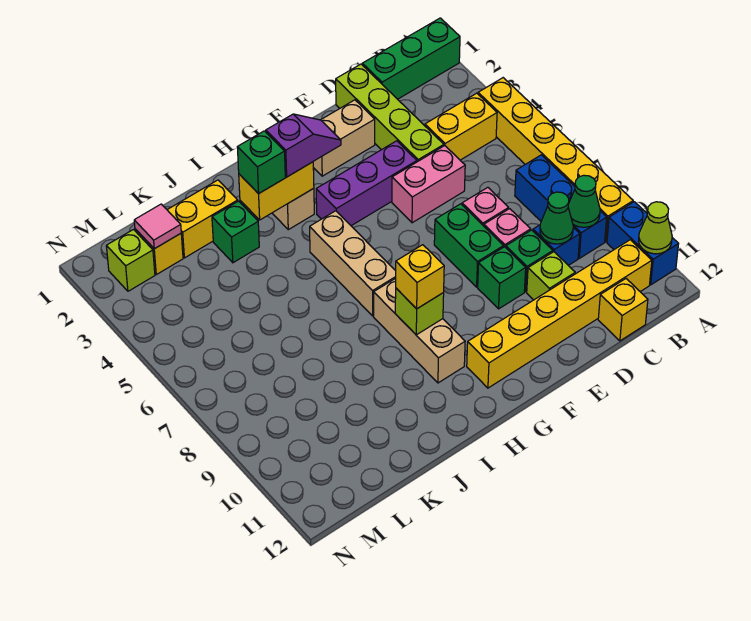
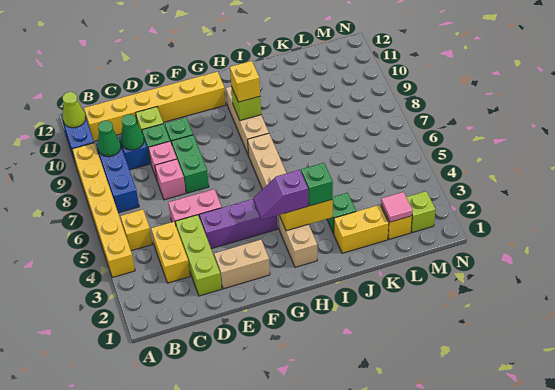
green brick A1:C1 level 1 -> none
yellow brick B4:C4 level 1 -> yellow brick C3:C4 level 1
yellow brick C12 level 1 -> yellow brick B5 level 1
lime brick D1:D4 level 1 -> lime brick D2:D4 level 1

